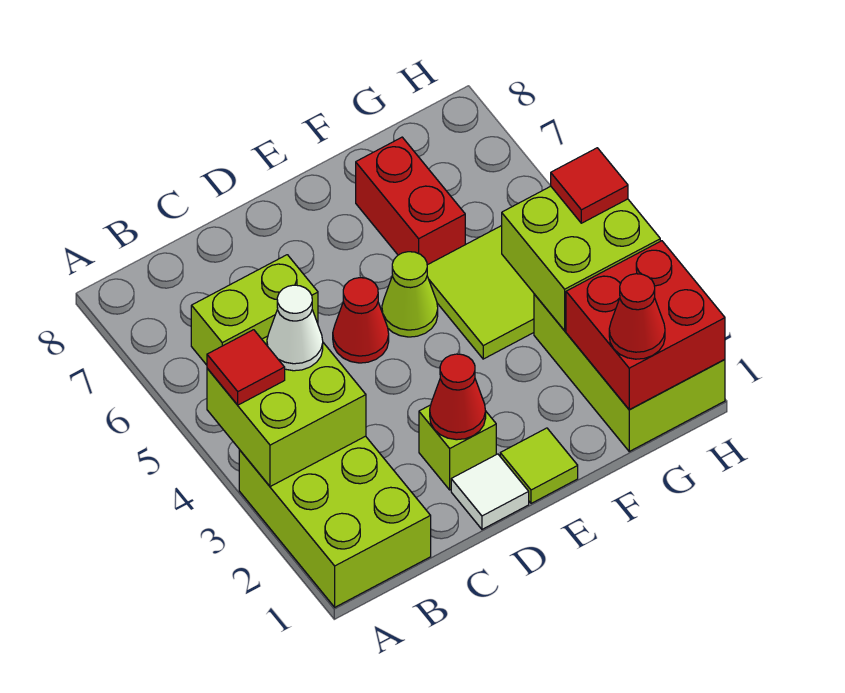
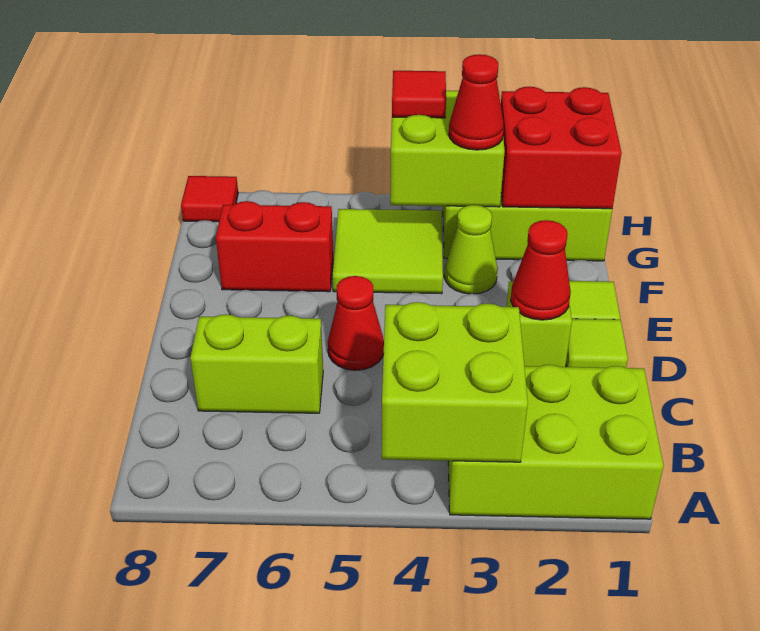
red tile A4 level 3 -> red tile H8 level 1
white cone B4 level 3 -> none
lime brick B6:C6 level 1 -> lime brick C6:C7 level 1
white tile D1 level 1 -> lime tile D1 level 1
lime cone E5 level 1 -> lime cone F3 level 1
red cone G1 level 3 -> red cone G3 level 3

